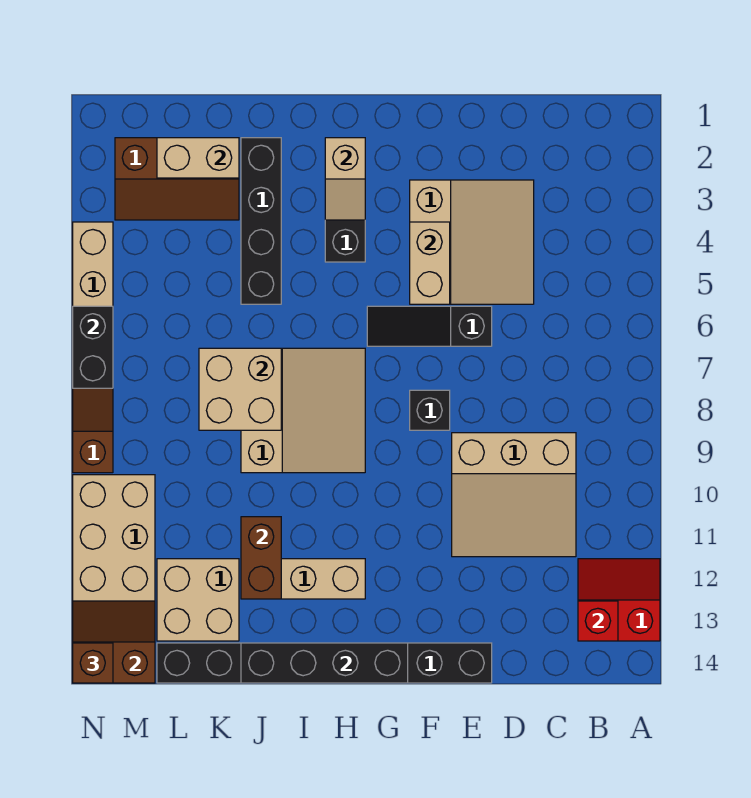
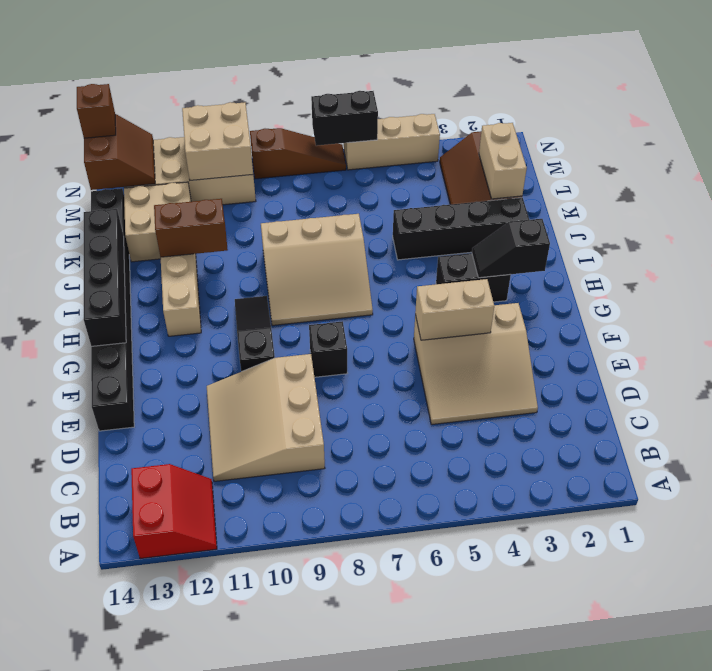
red brick B13 level 2 -> none
black slope E6:G6 level 1 top E -> black slope F10:H10 level 1 top F
tan slope H2:H3 level 2 top 2 -> black slope H2:H3 level 2 top 2
tan brick J7:K8 level 2 -> tan brick M10:N11 level 2

